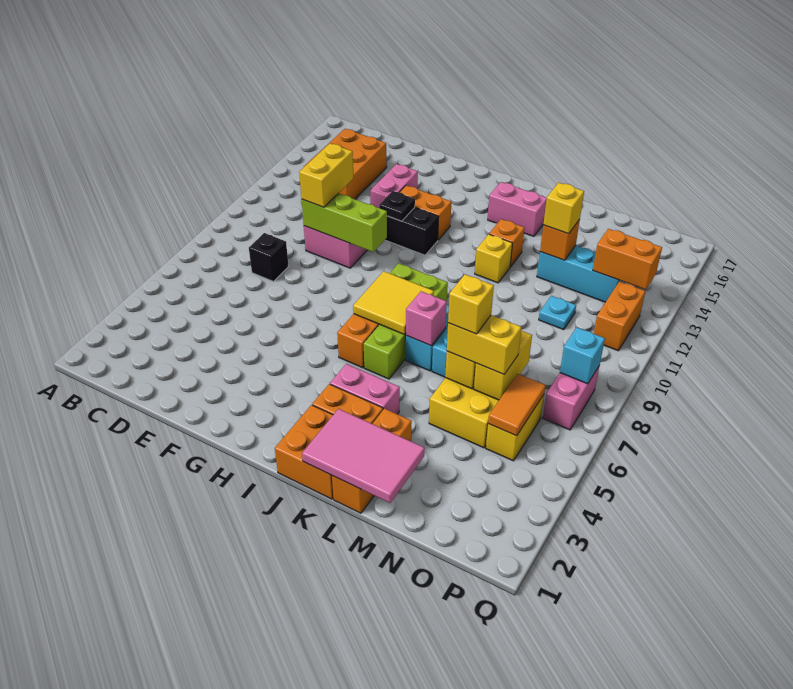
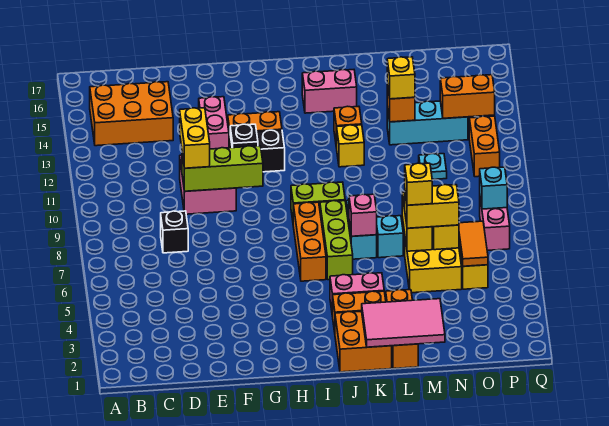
orange brick C13:D15 level 1 -> orange brick B14:D15 level 1
yellow tile I7:J8 level 2 -> none

